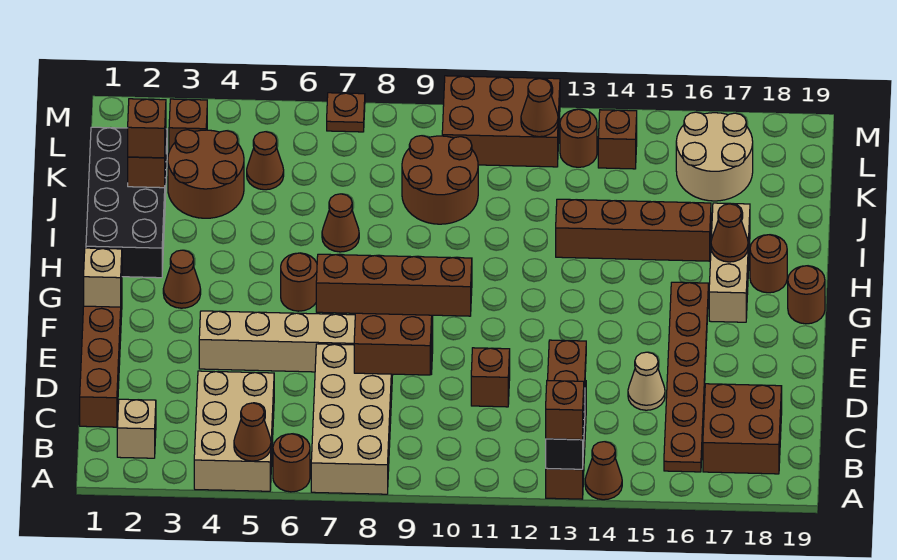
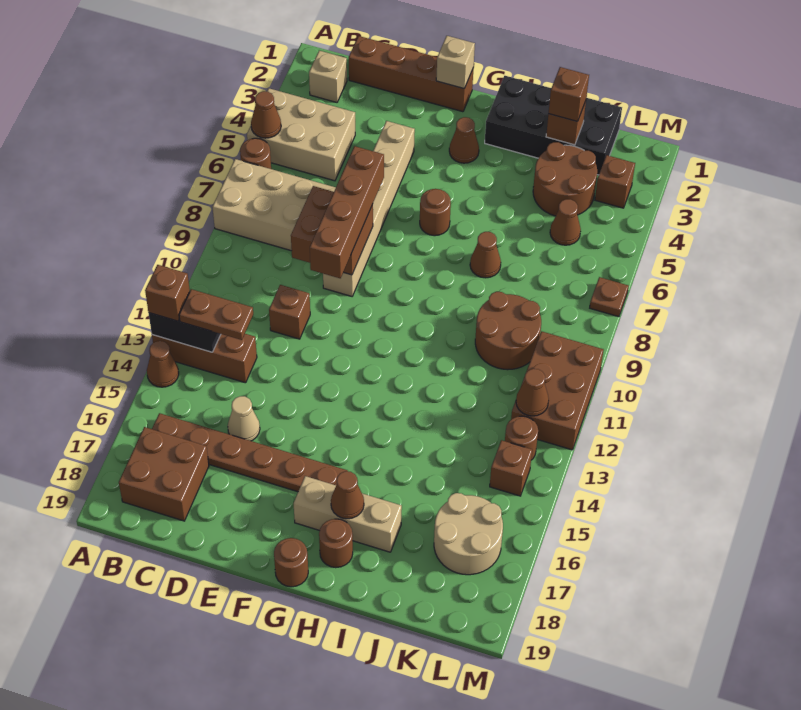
brown brick I13:I16 level 1 -> none

